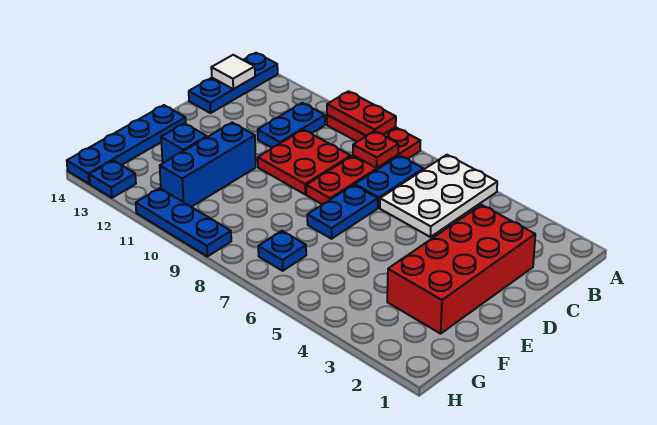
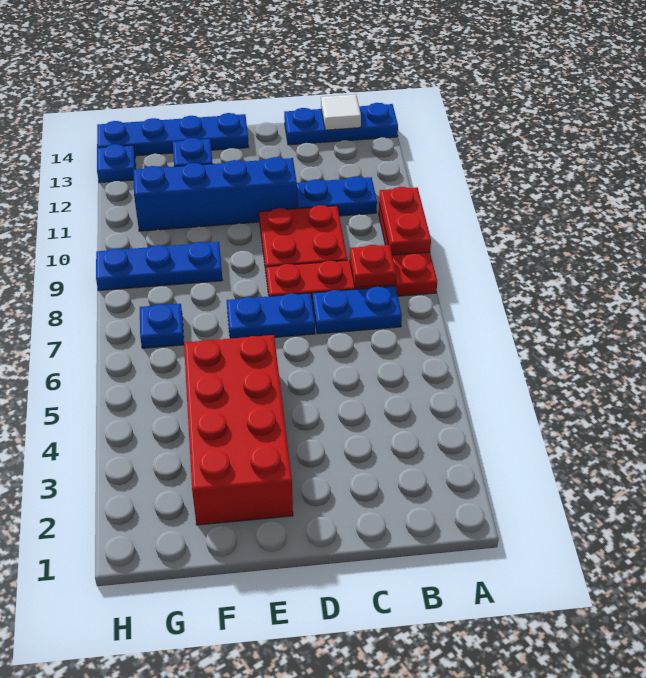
white plate A5:C6 level 1 -> none
red brick C2:F3 level 1 -> red brick E2:F5 level 1
blue brick E11:G11 level 1 -> blue brick D11:G11 level 1
blue plate H9:H11 level 1 -> blue plate F9:H9 level 1

